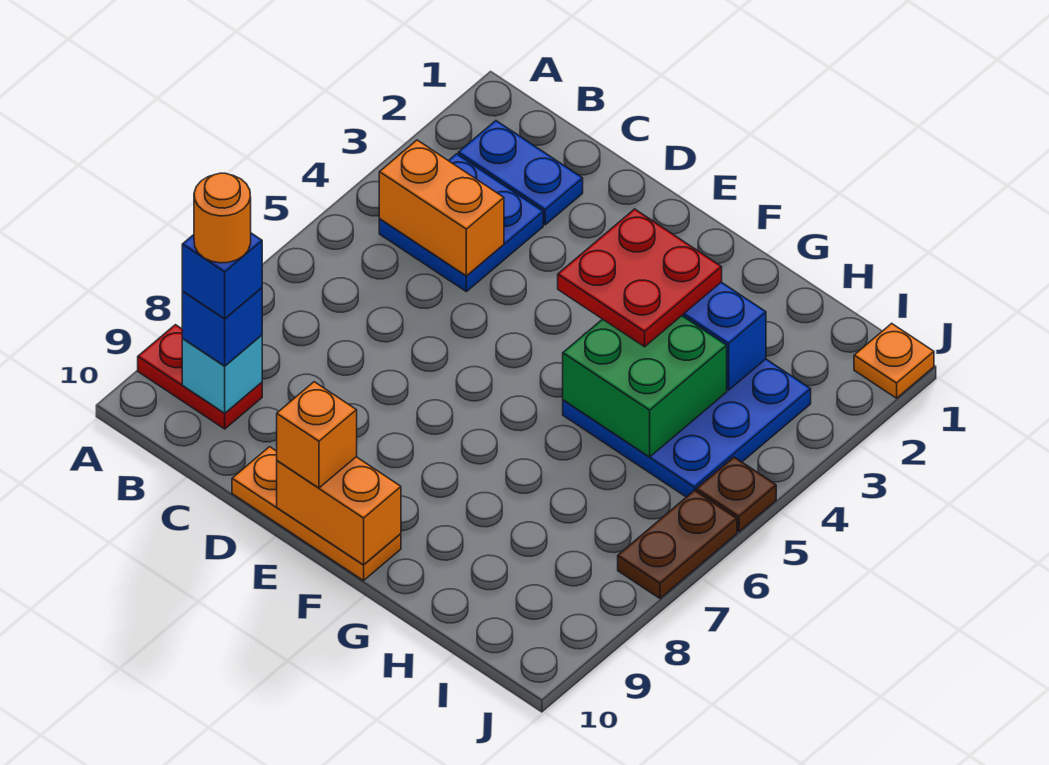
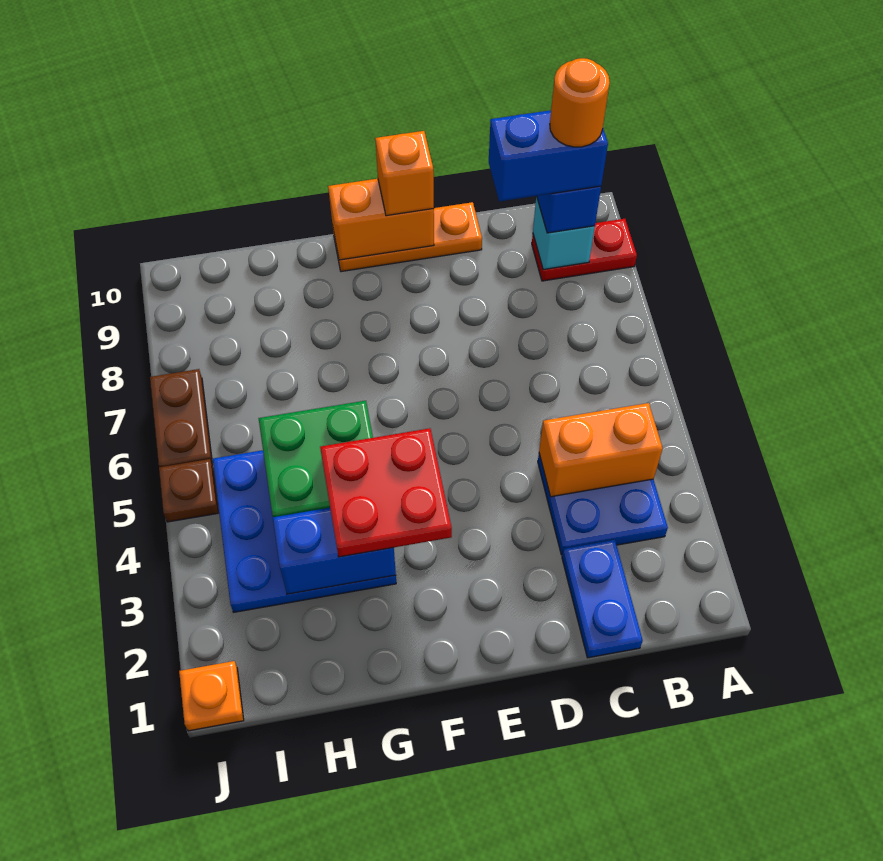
blue plate B2:C2 level 1 -> blue plate C1:C2 level 1
blue brick B9 level 4 -> blue brick B9:C9 level 4

